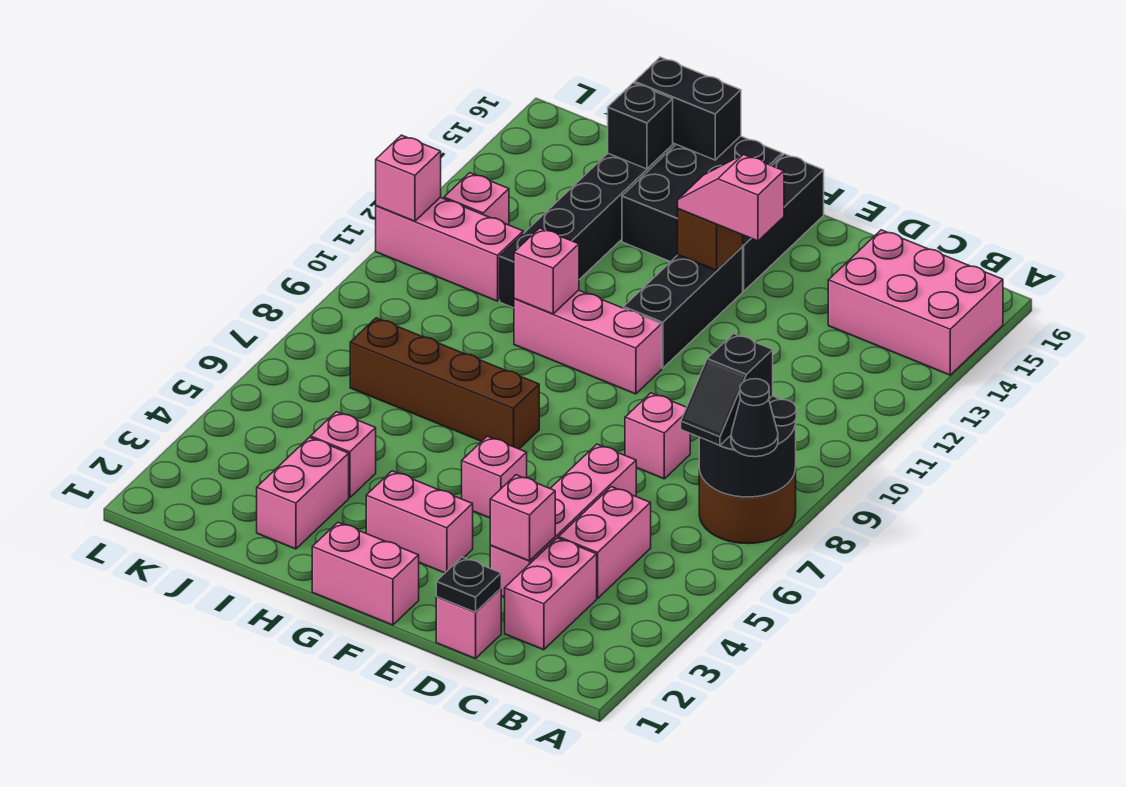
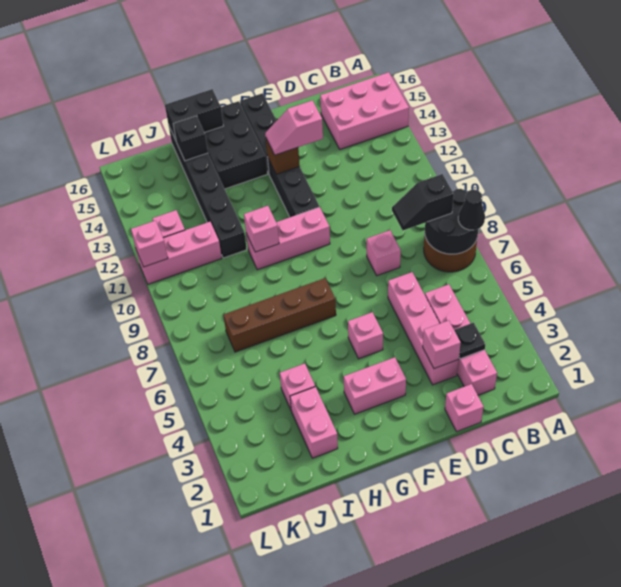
black slope B7:B8 level 3 top 8 -> black slope B8:C8 level 3 top B
black plate D1 level 2 -> black plate C3 level 2
pink brick F1:G1 level 1 -> none

